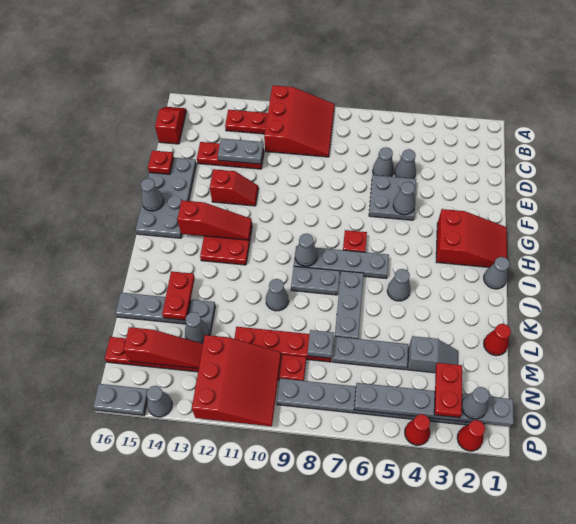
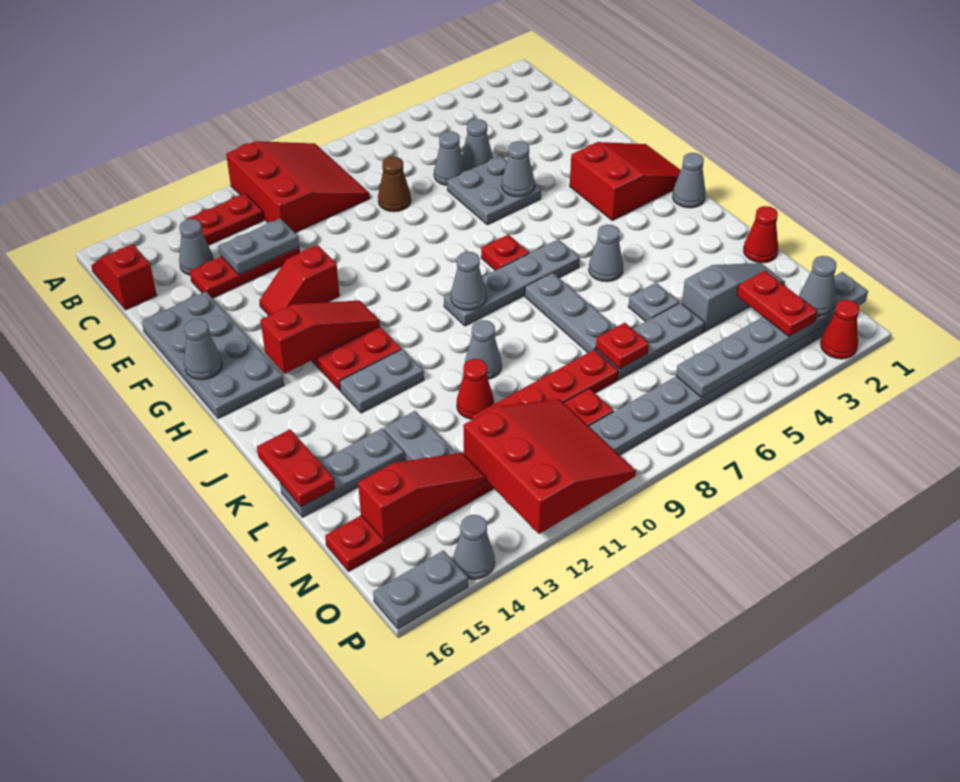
none -> brown cone D8 level 1
red plate E16 level 2 -> red plate M7 level 2
red slope F12:F13 level 1 top 13 -> red slope F12:F13 level 1 top 12
grey plate J8:J9 level 1 -> grey plate J12:J13 level 1
red plate K14:L14 level 2 -> red plate K16:L16 level 2
grey slope M3:M4 level 1 top 4 -> grey slope M2:M4 level 1 top 4
grey plate M8 level 2 -> grey plate L5 level 1
grey cone M13 level 2 -> grey cone C14 level 1
red cone P4 level 1 -> red cone L11 level 1

